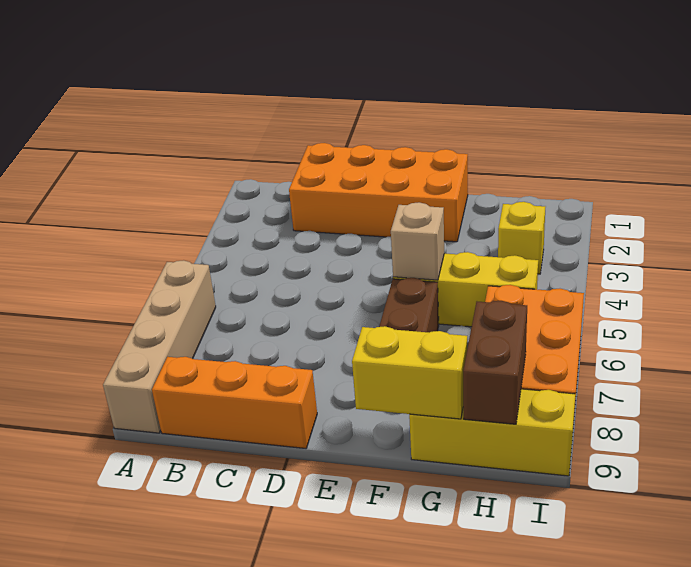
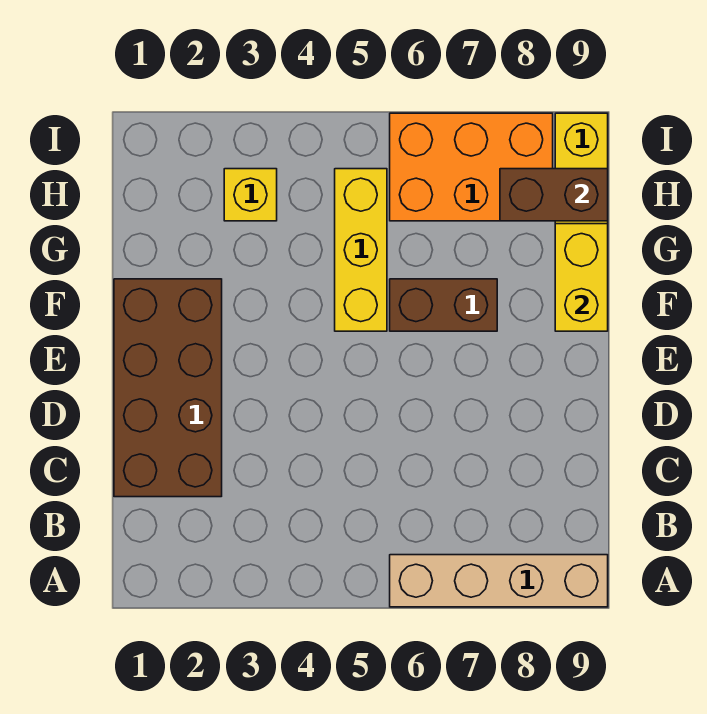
orange brick B9:D9 level 1 -> none
orange brick C1:F2 level 1 -> brown brick C1:F2 level 1
tan brick F5 level 2 -> none

